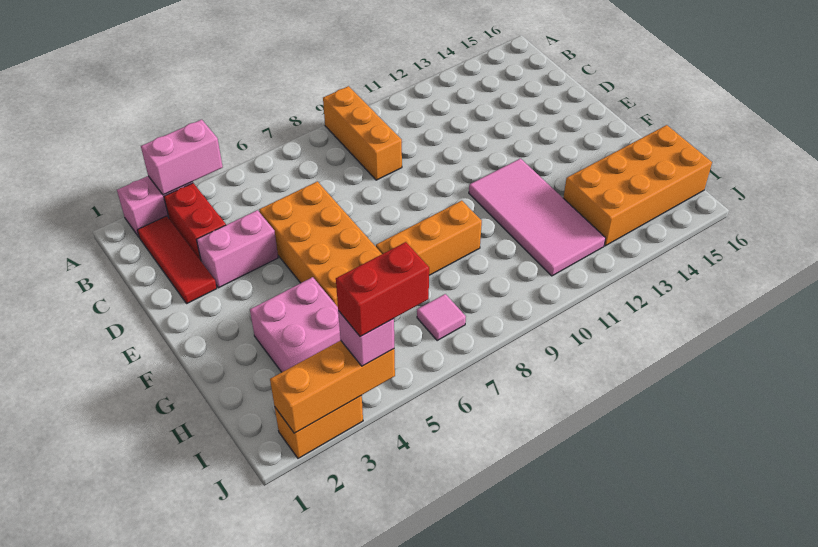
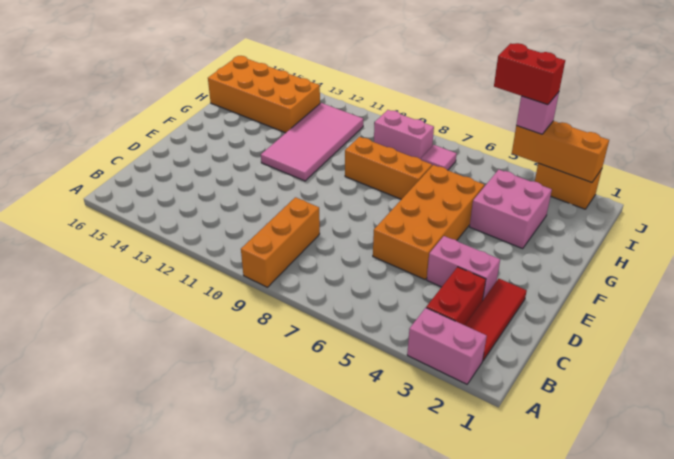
pink brick A3:A4 level 2 -> pink brick I8:I9 level 1

